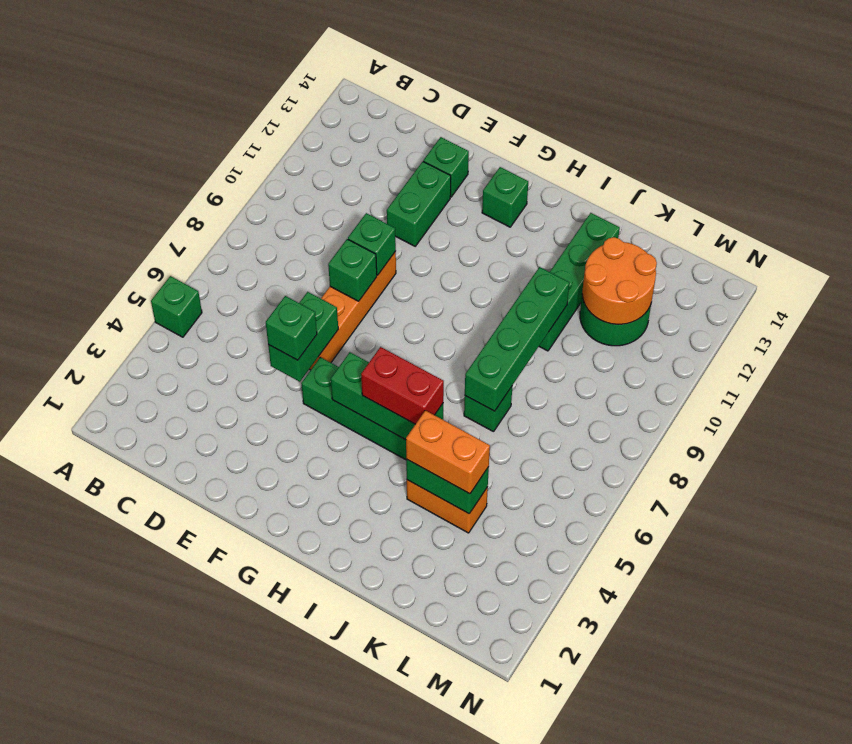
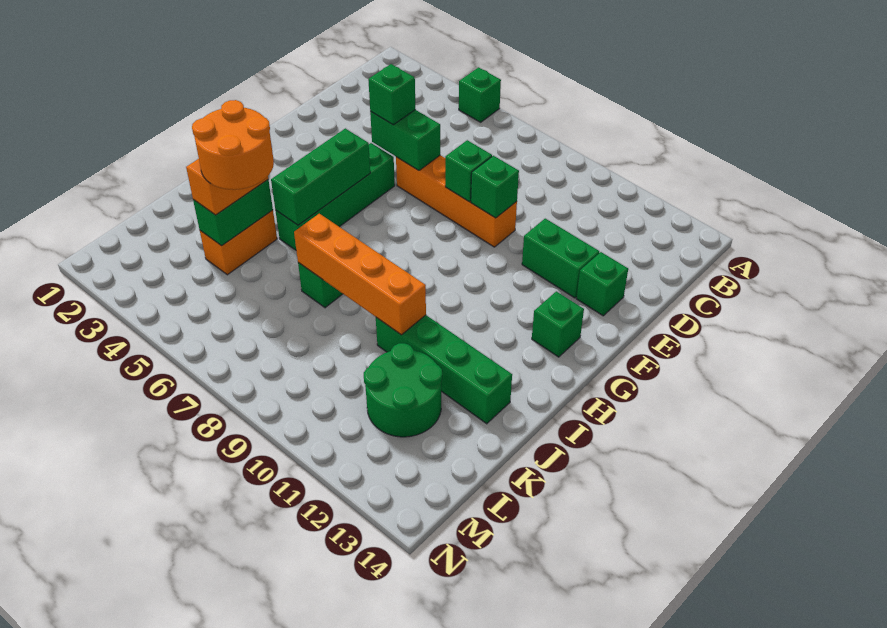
red brick H5:I5 level 3 -> none
green brick J7:J10 level 2 -> orange brick J7:J10 level 2
orange round brick K11:L12 level 2 -> orange round brick J4:K5 level 4

